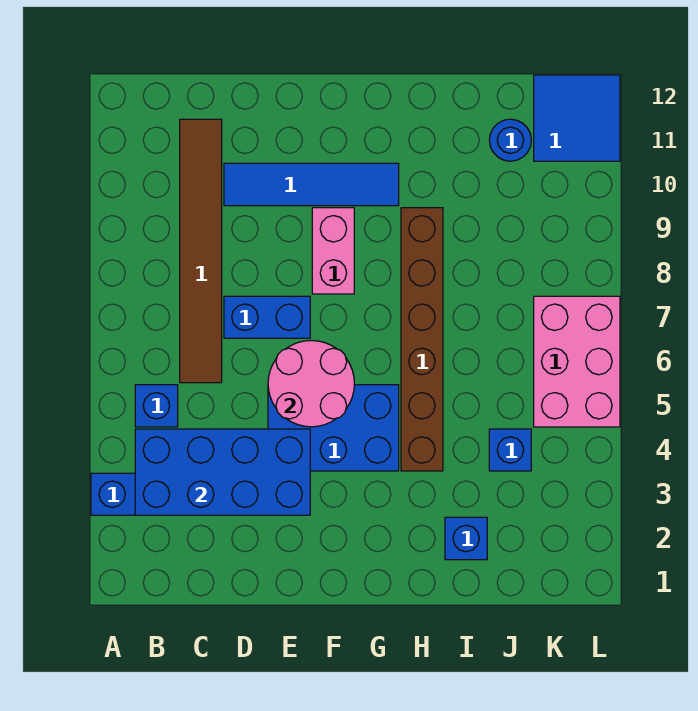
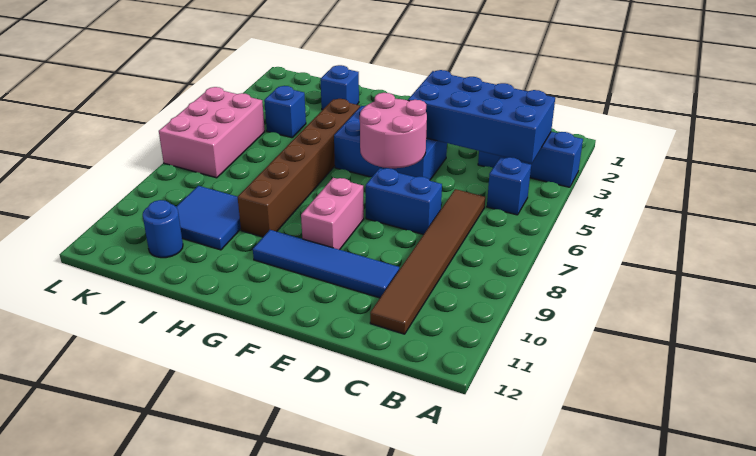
blue tile K11:L12 level 1 -> blue tile I9:J10 level 1

